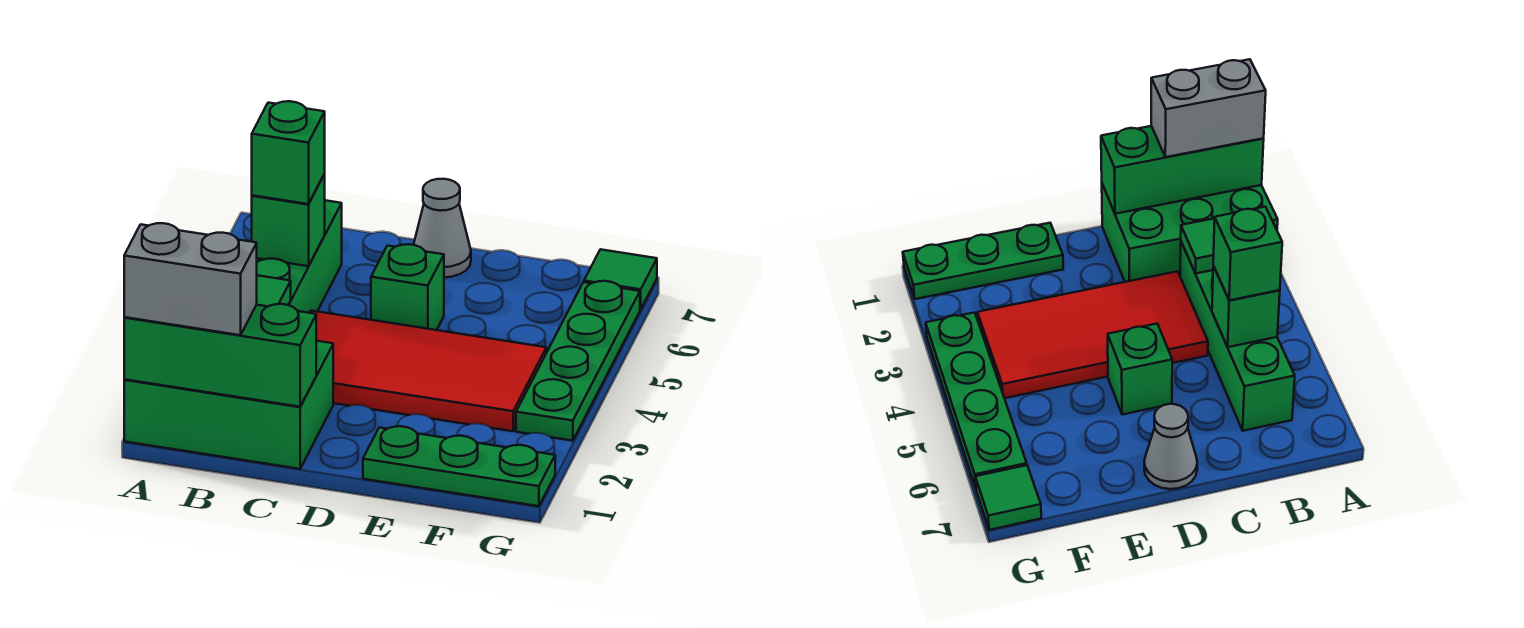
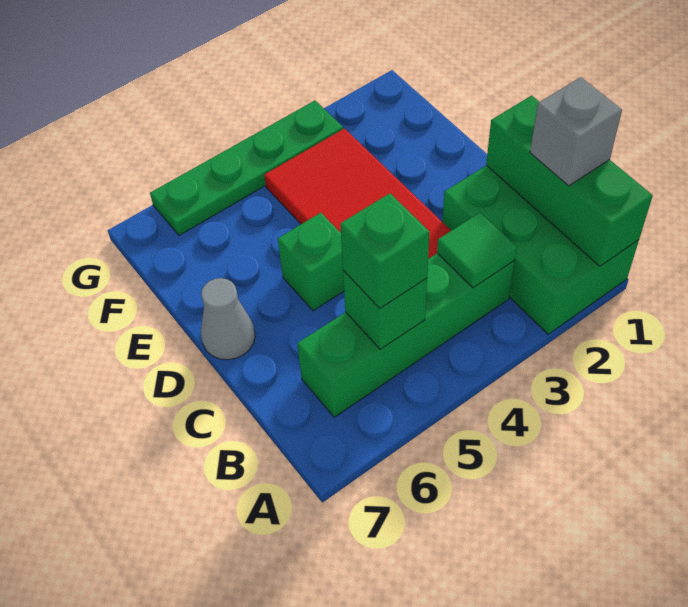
grey brick A1:B1 level 3 -> grey brick B1 level 3
green plate E1:G1 level 1 -> none
green tile G7 level 1 -> none

